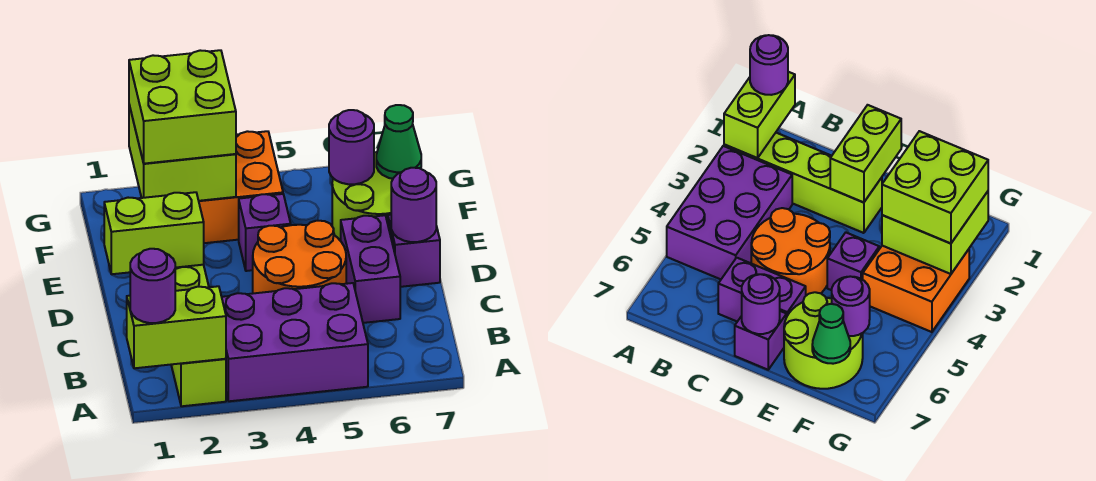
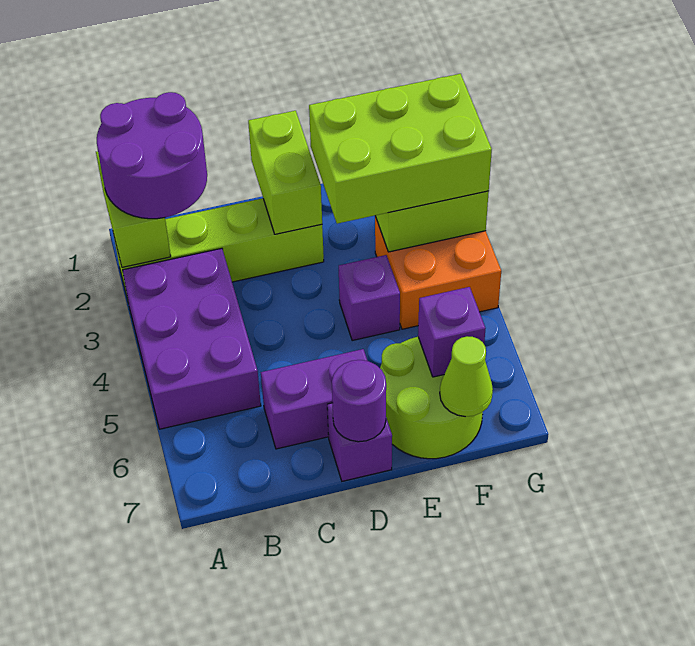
purple round brick A1 level 3 -> purple round brick A1:B2 level 3
orange round brick C4:D5 level 1 -> none
lime brick F2:G3 level 3 -> lime brick E2:G3 level 3
purple round brick F6 level 2 -> purple brick F6 level 2
green cone F7 level 2 -> lime cone F7 level 2

